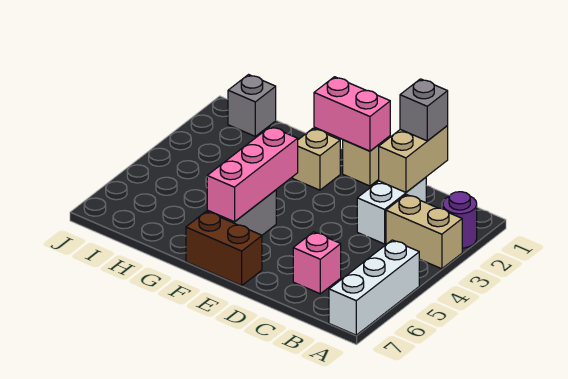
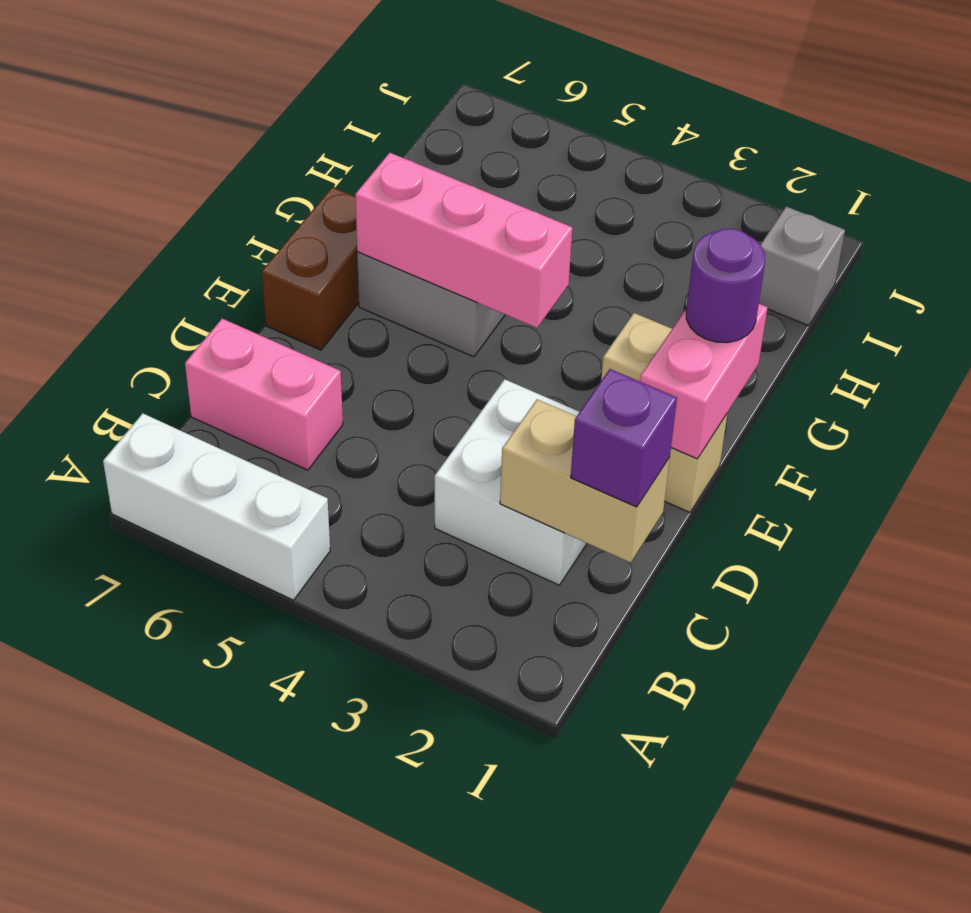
purple round brick A2 level 1 -> purple round brick F1 level 3
tan brick A3:B3 level 1 -> none
grey brick C1 level 3 -> purple brick C1 level 3
white brick C2:C3 level 1 -> white brick C2:D3 level 1
pink brick C6 level 1 -> pink brick C6:C7 level 1

